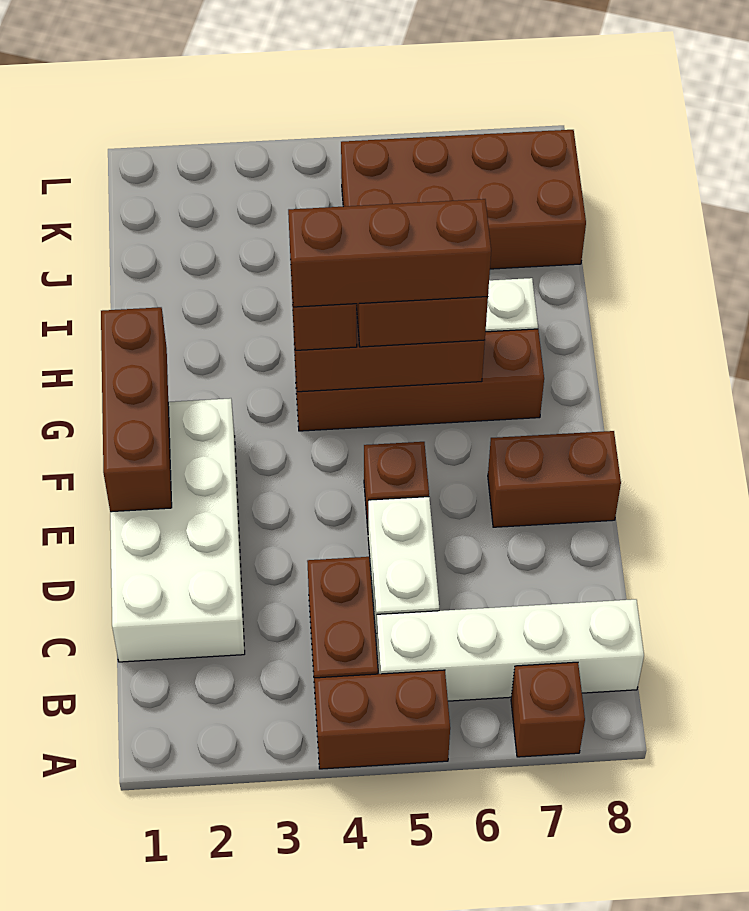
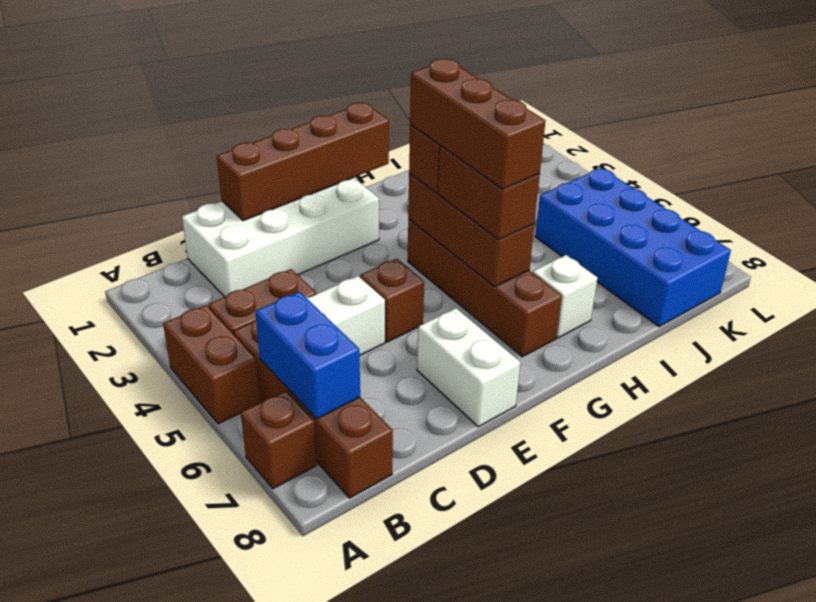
white brick B5:B8 level 1 -> brown brick B5:B8 level 1
none -> blue brick B6:B7 level 2
brown brick E1:G1 level 2 -> brown brick D1:G1 level 2
brown brick E7:E8 level 1 -> white brick E7:E8 level 1
brown brick J5:K8 level 1 -> blue brick J5:K8 level 1

